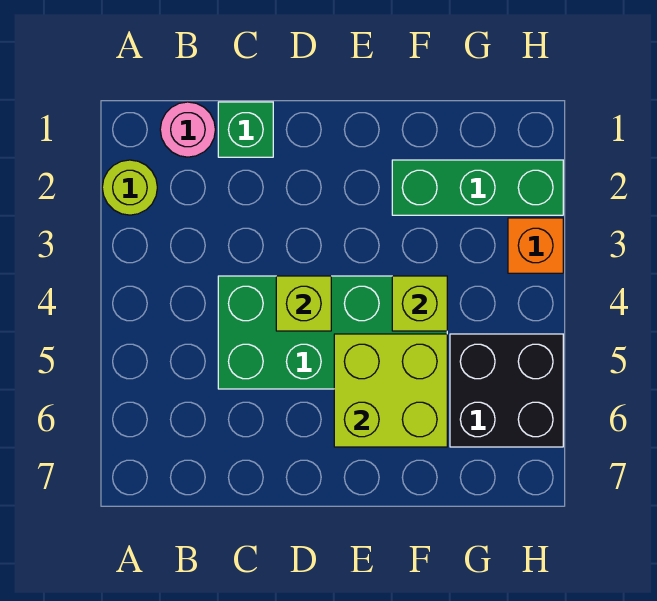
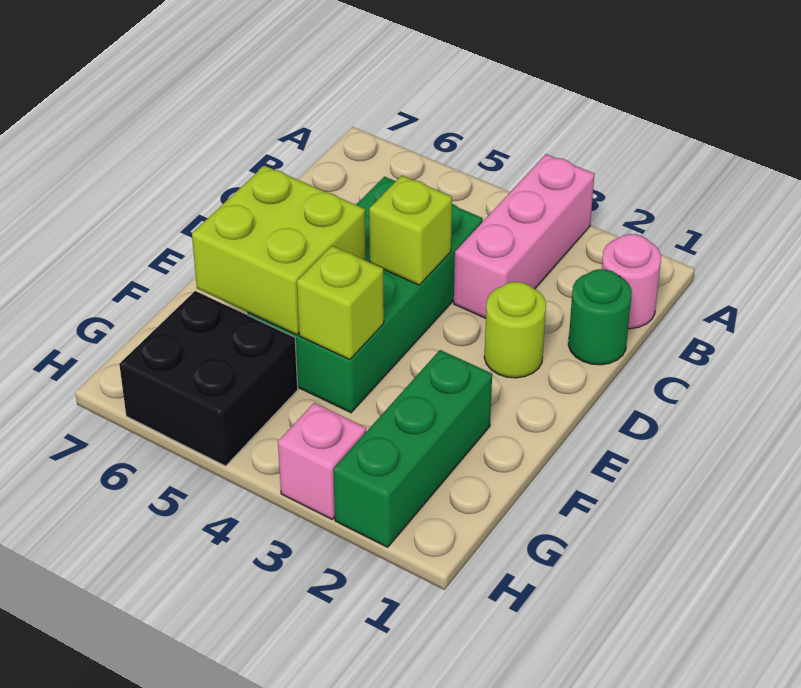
lime round brick A2 level 1 -> lime round brick D2 level 1
none -> pink brick A3:C3 level 1
green brick C1 level 1 -> green round brick C1 level 1
orange brick H3 level 1 -> pink brick H3 level 1

